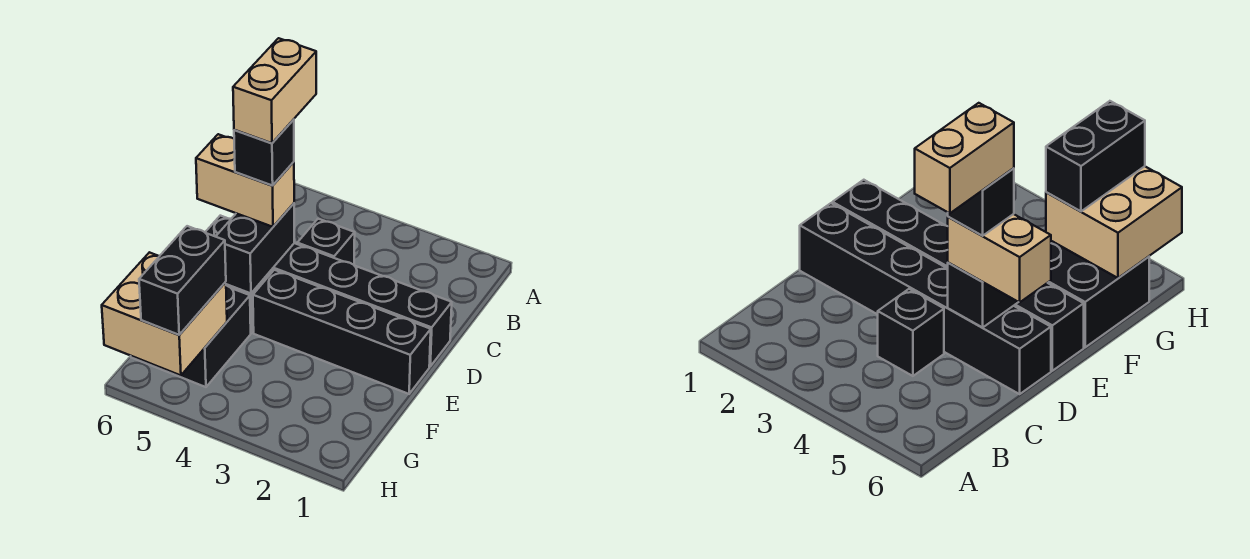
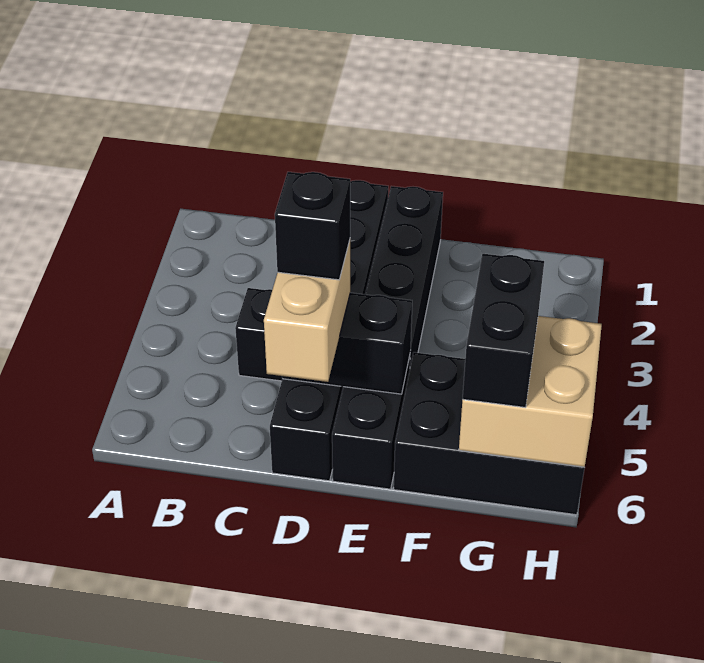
tan brick C5:D5 level 5 -> none
black brick F5:G6 level 1 -> black brick F5:H6 level 1
black brick G5:H5 level 3 -> black brick G5:G6 level 3

